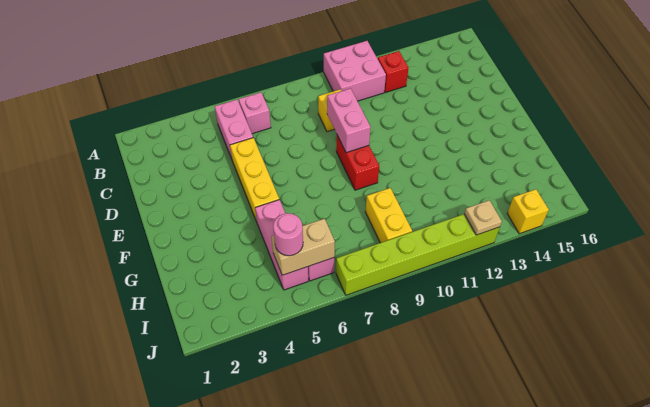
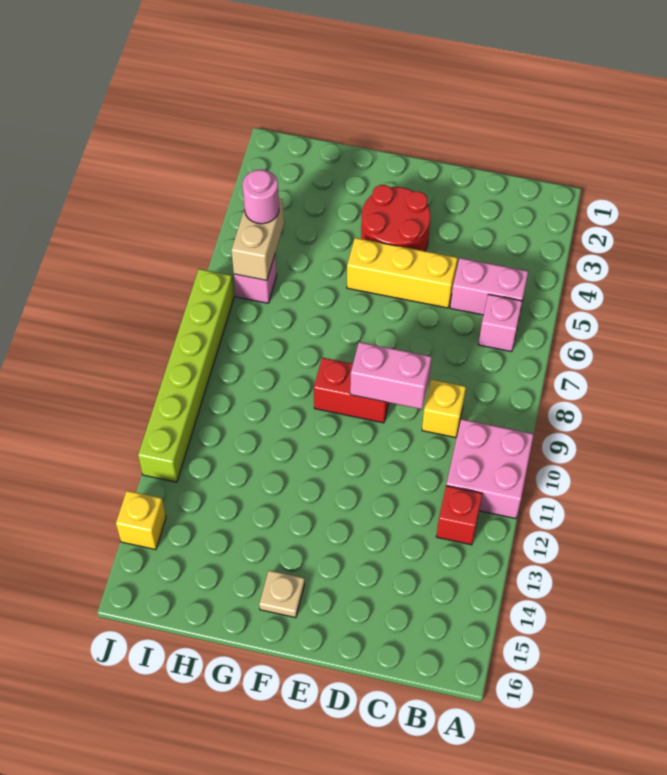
none -> red round brick E3:F4 level 1
pink brick G5:I5 level 1 -> none
yellow brick H9:I9 level 1 -> none
tan plate J12 level 2 -> tan plate F15 level 1

